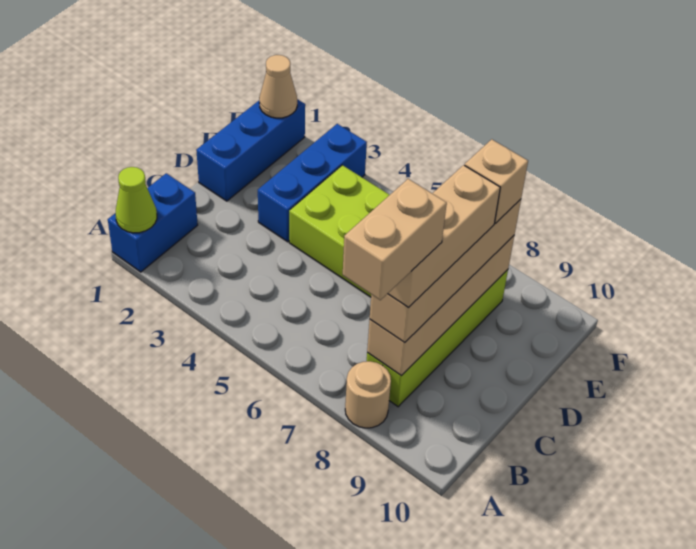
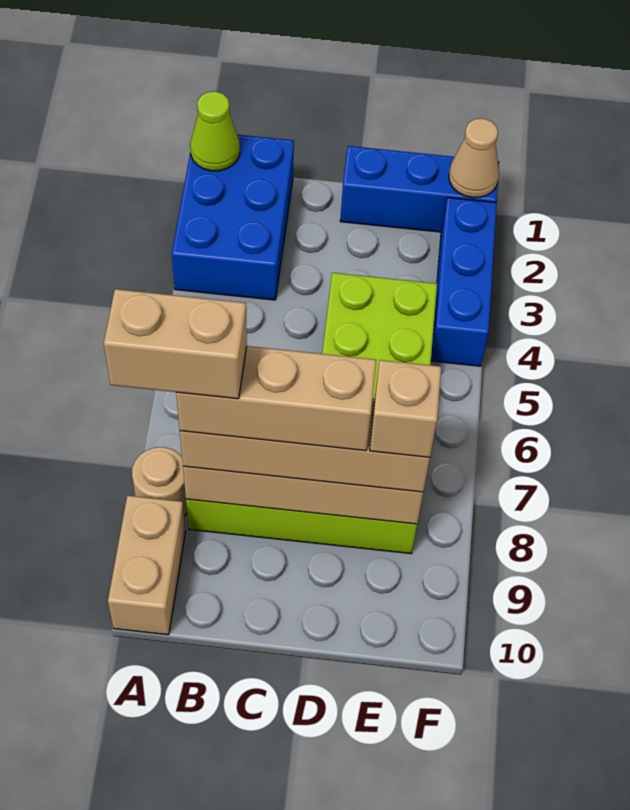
blue brick A1:B1 level 1 -> blue brick A1:B3 level 1
none -> tan brick A9:A10 level 1
blue brick D3:F3 level 1 -> blue brick F2:F4 level 1

